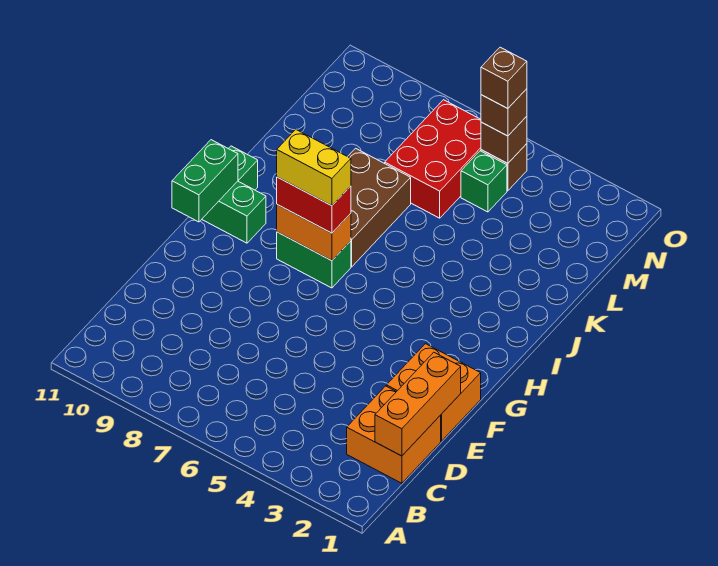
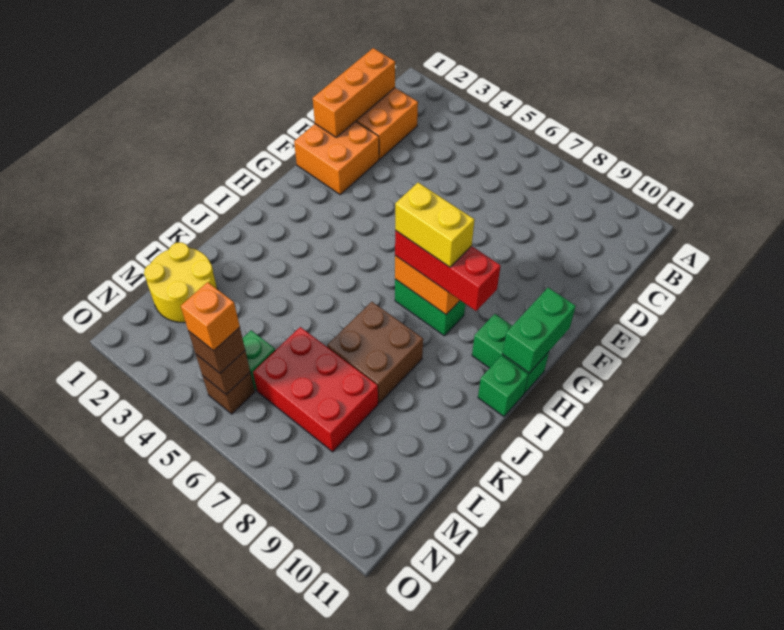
red brick H7:H8 level 3 -> red brick H7:H9 level 3
brown brick I7:K8 level 1 -> brown brick J7:K8 level 1
none -> yellow round brick L1:M2 level 1
red brick L6:N7 level 1 -> red brick L6:M8 level 1
brown brick N5 level 4 -> orange brick N5 level 4

